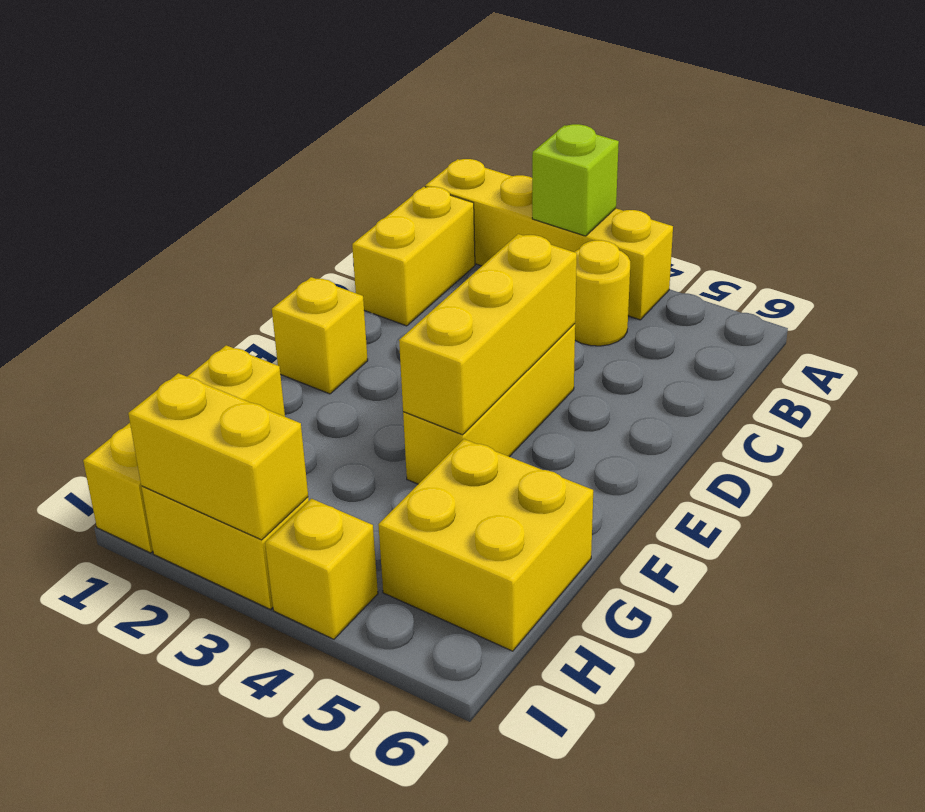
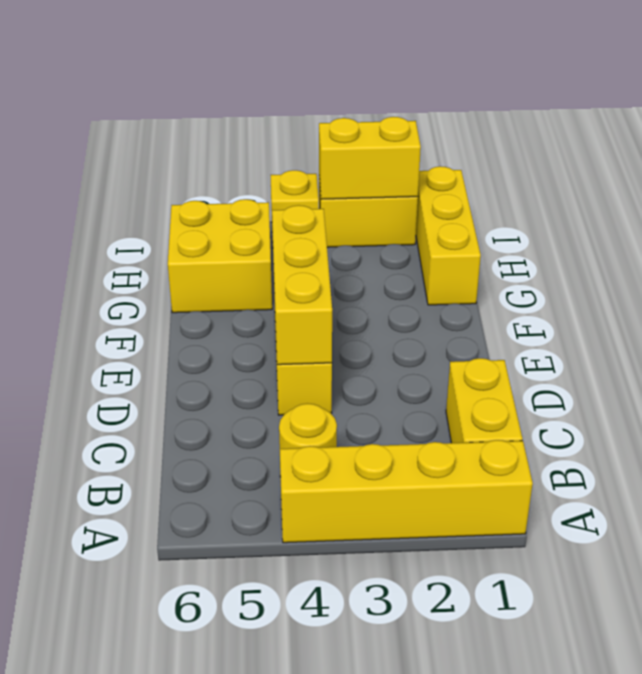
lime brick A3 level 2 -> none
yellow brick E1 level 1 -> none

